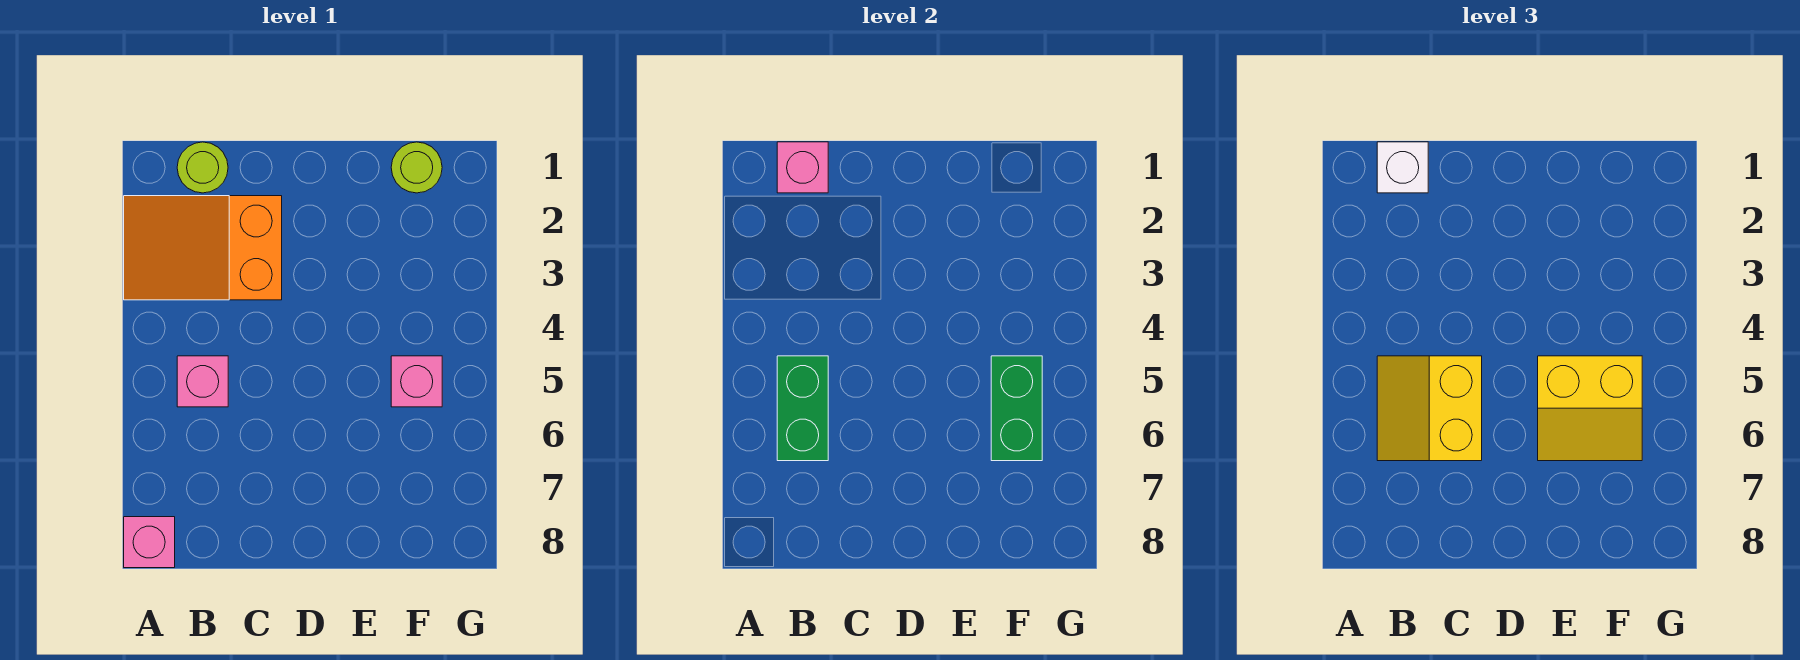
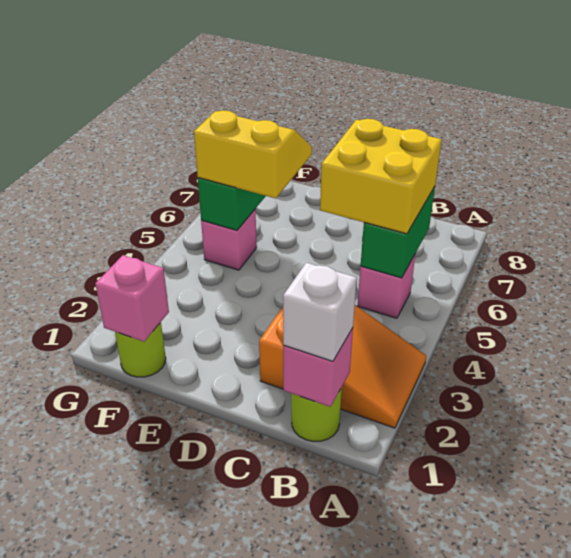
pink brick A8 level 1 -> pink brick F1 level 2
yellow slope B5:C6 level 3 top C -> yellow brick B5:C6 level 3

